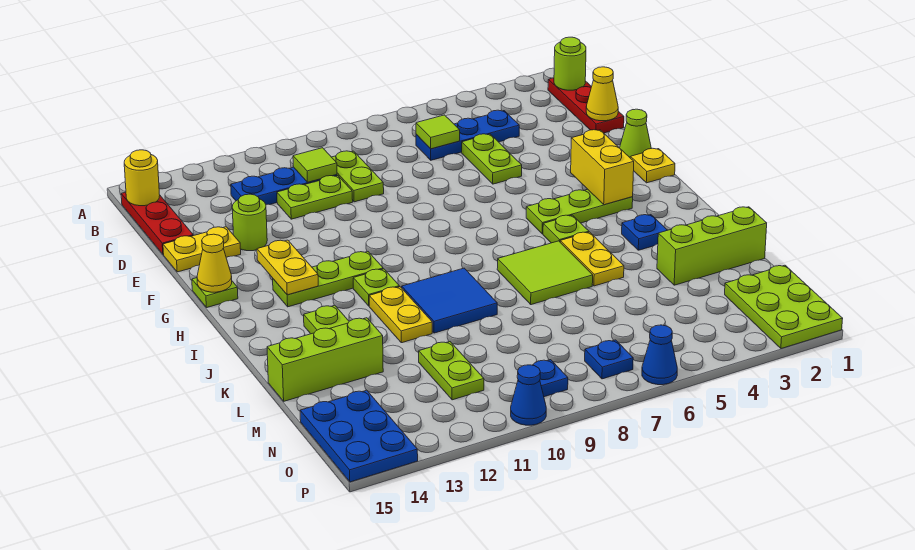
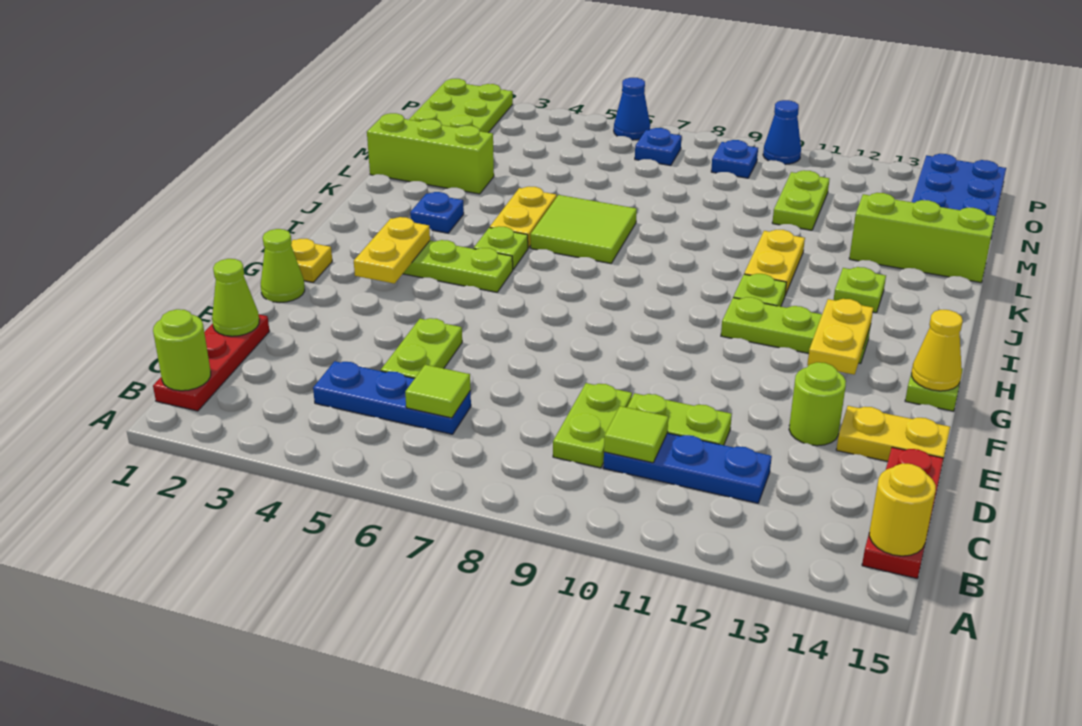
yellow cone D1 level 2 -> lime cone D1 level 2
yellow brick G3:H3 level 2 -> yellow plate G3:H3 level 2
blue tile J9:K10 level 1 -> none

